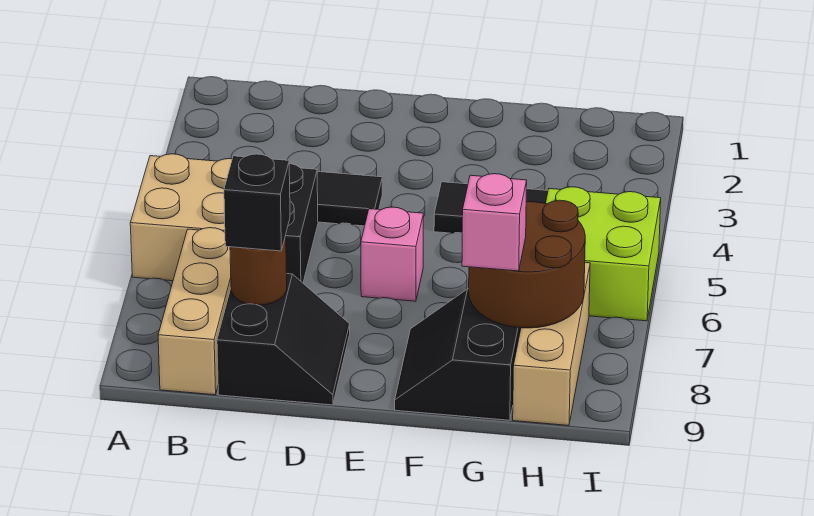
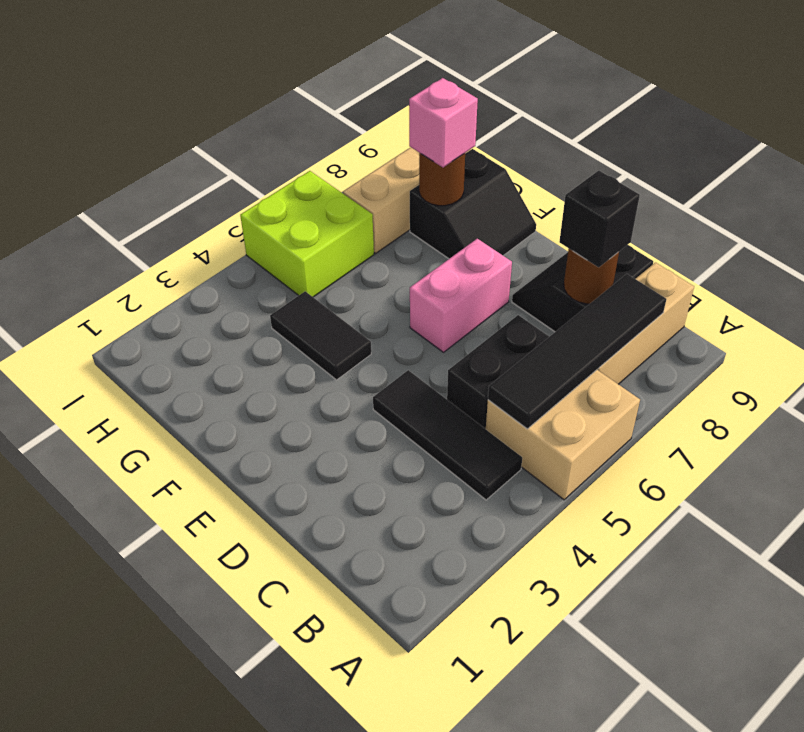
none -> black tile B5:B8 level 2
pink brick E6 level 1 -> pink brick E6:E7 level 1
brown round brick G7:H8 level 2 -> brown round brick G8 level 2

